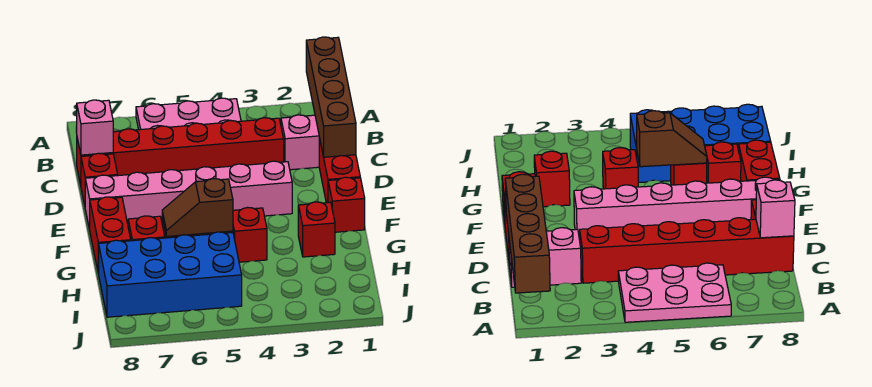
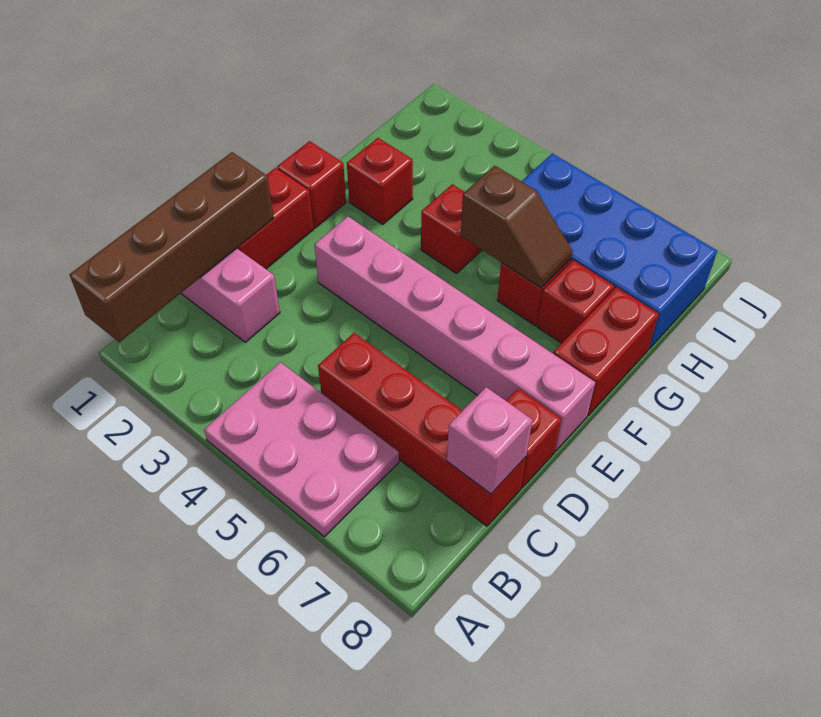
red brick C3:C8 level 1 -> red brick C5:C8 level 1

